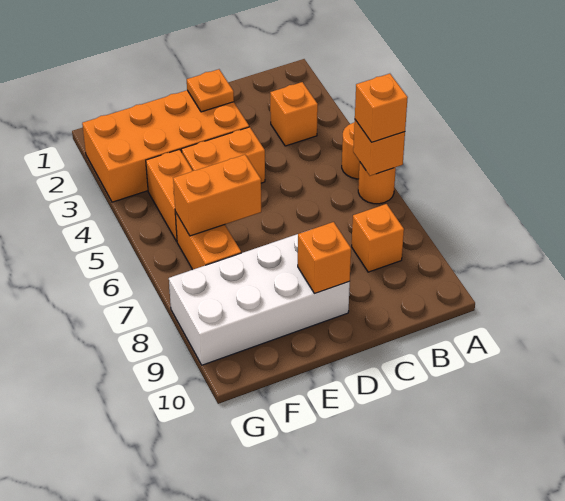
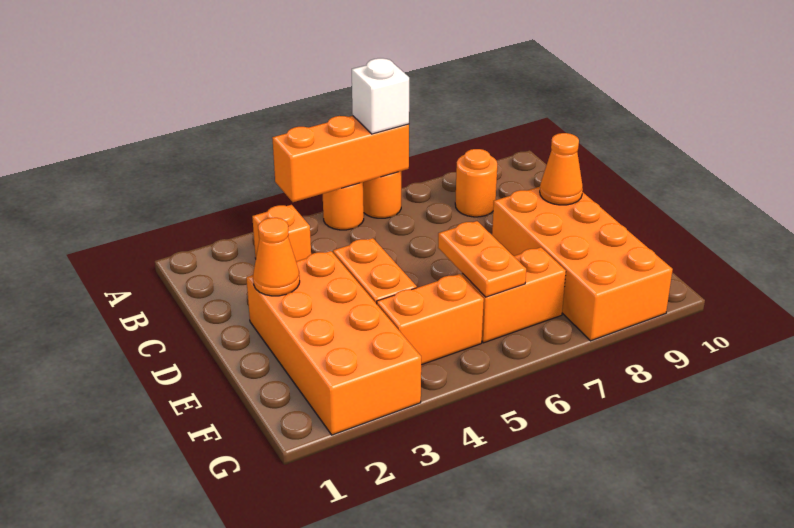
orange brick A6 level 2 -> orange brick A4:A6 level 2
orange brick A6 level 3 -> white brick A6 level 3
orange brick B8 level 1 -> orange round brick B8 level 1
orange plate D2 level 2 -> orange cone D2 level 2
white brick D8:G9 level 1 -> orange brick D8:G9 level 1
orange brick D9 level 2 -> orange cone D9 level 2
orange brick E6:F6 level 2 -> orange plate E6:F6 level 2

